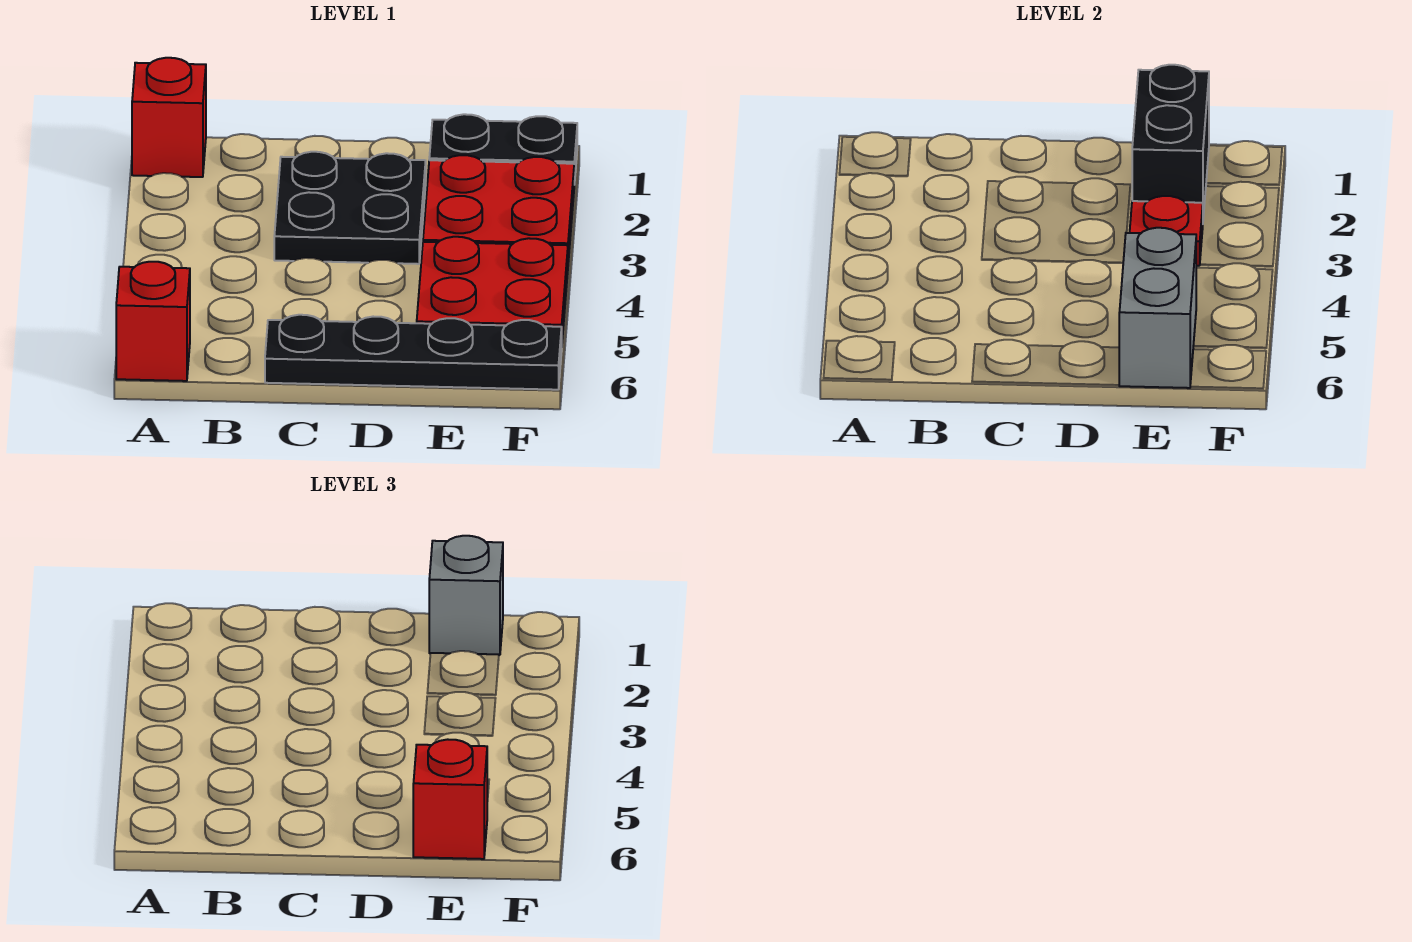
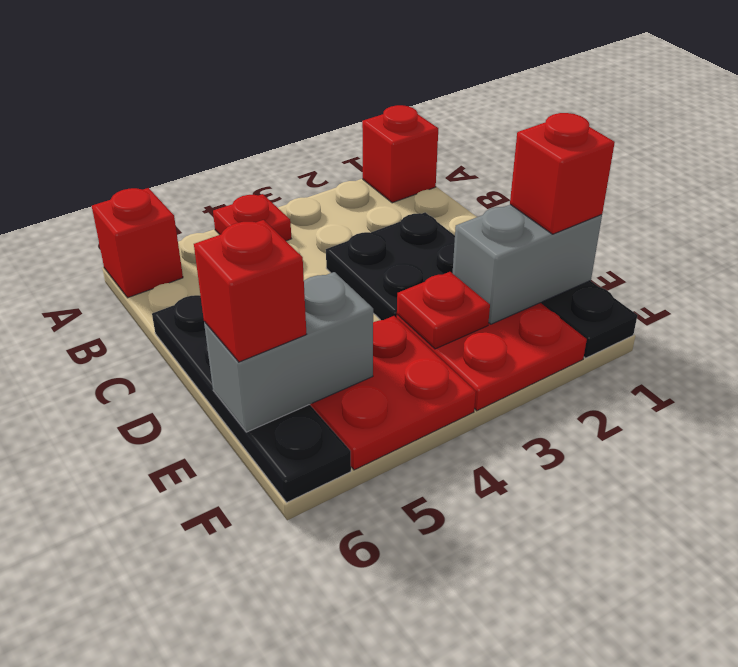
none -> red plate A4 level 1
black brick E1:E2 level 2 -> grey brick E1:E2 level 2
grey brick E1 level 3 -> red brick E1 level 3

